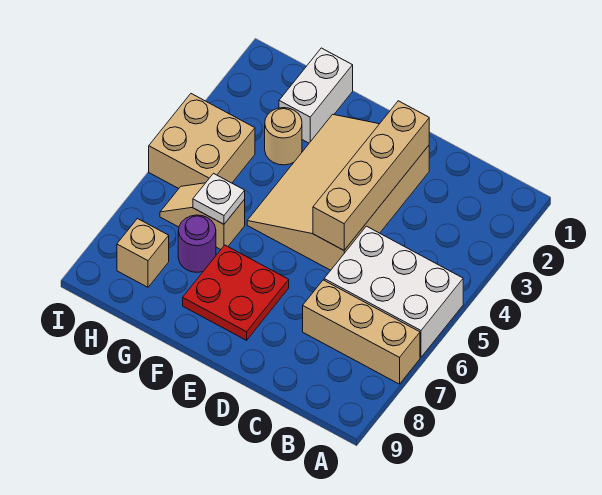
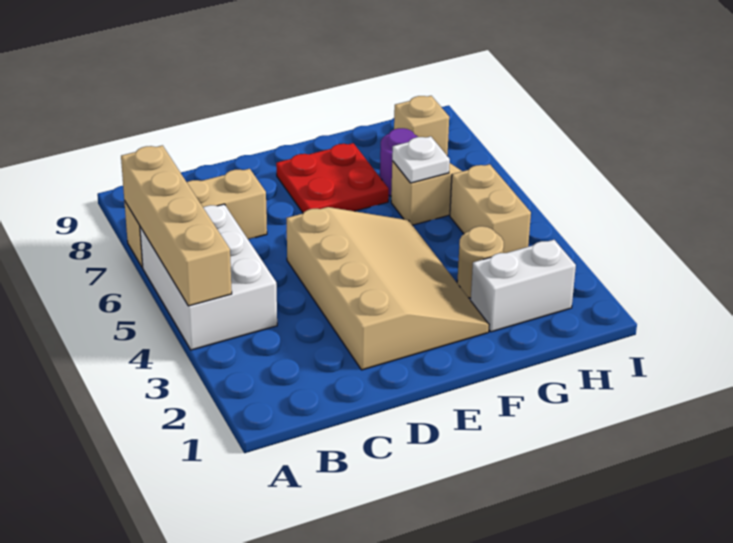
white brick A5:C6 level 1 -> white brick A4:B6 level 1
tan brick D2:D5 level 2 -> tan brick A4:A7 level 2
white brick G1:G2 level 1 -> white brick G2:H2 level 1
tan brick H4:I5 level 1 -> tan brick H4:H5 level 1

